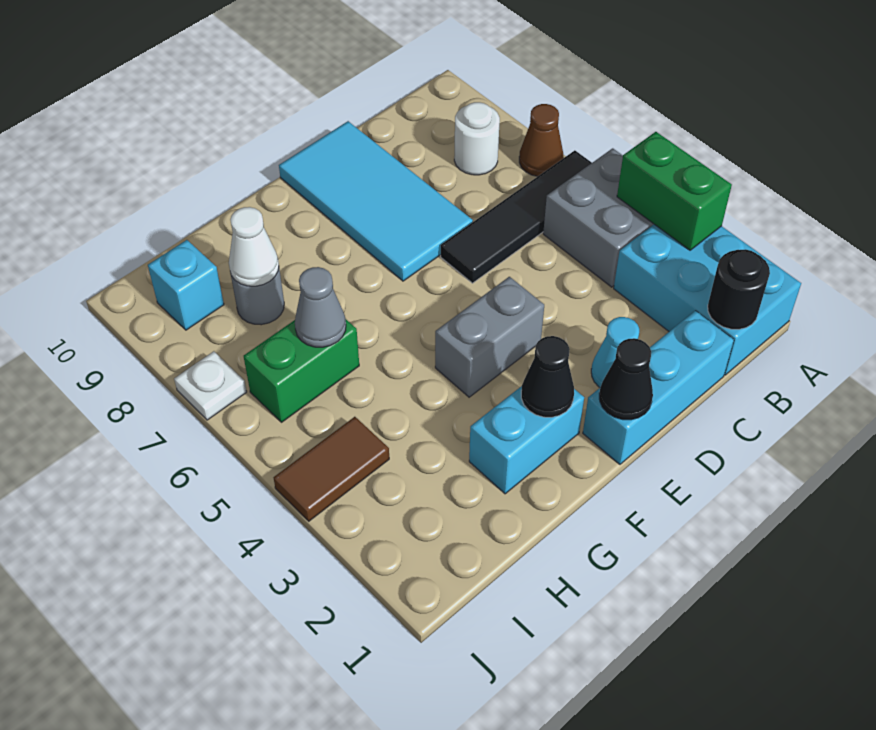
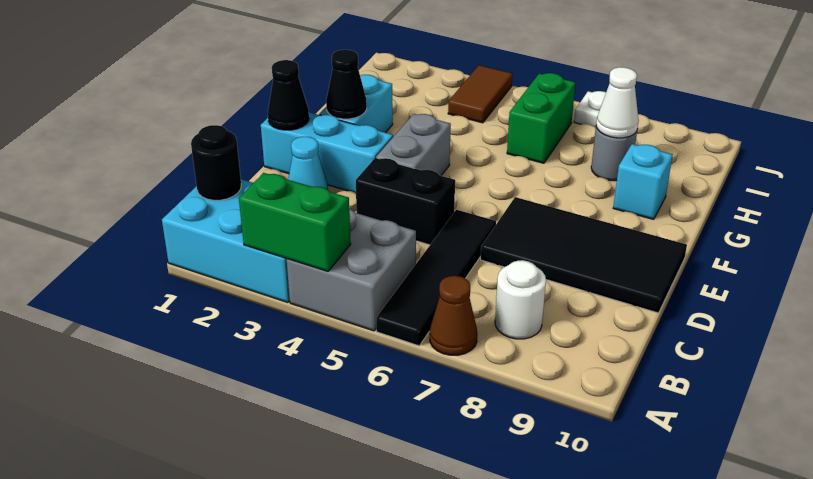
cyan brick C1:E1 level 1 -> cyan brick E1:E3 level 1
none -> black brick D4:D5 level 1
cyan tile D7:E10 level 1 -> black tile D7:E10 level 1
grey cone H6 level 2 -> none
cyan brick I9 level 1 -> cyan brick G9 level 1

